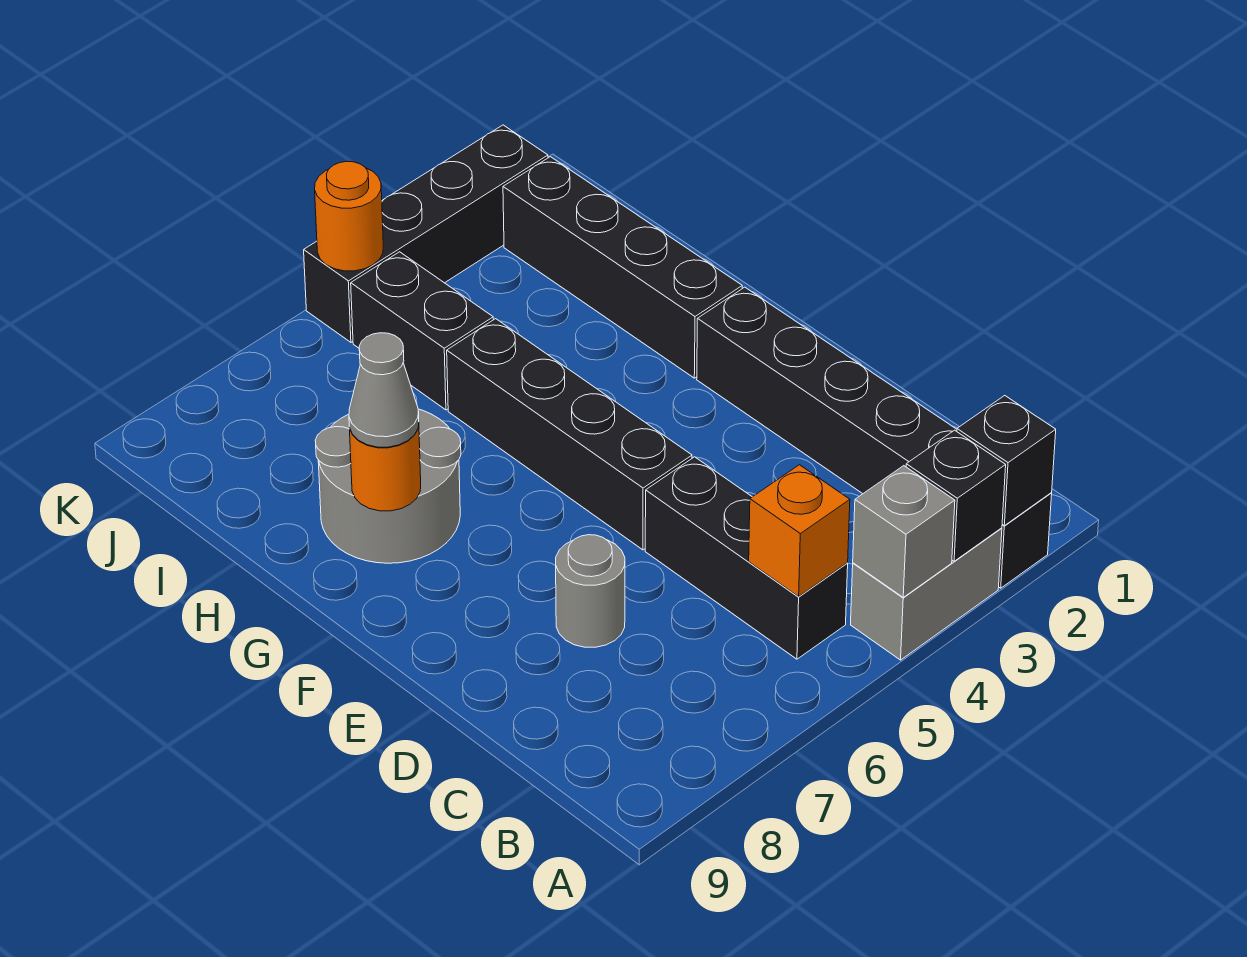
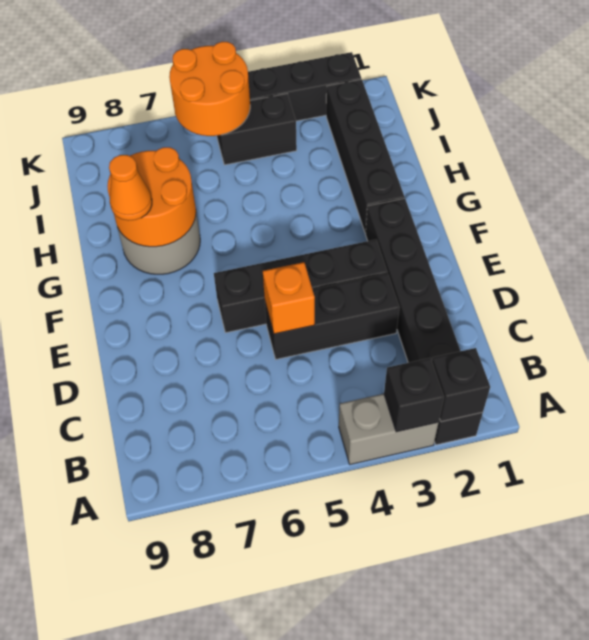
grey brick A4 level 2 -> none
black brick B5:D5 level 1 -> black brick D3:D5 level 1
orange brick B5 level 2 -> orange brick D5 level 2
grey round brick D7 level 1 -> none
black brick E5:H5 level 1 -> black brick E3:E6 level 1
orange round brick G8 level 2 -> orange round brick G7:H8 level 2
grey cone G8 level 3 -> orange cone G8 level 3
black brick I5:J5 level 1 -> black brick J4:J5 level 1
orange round brick K5 level 2 -> orange round brick J5:K6 level 2

